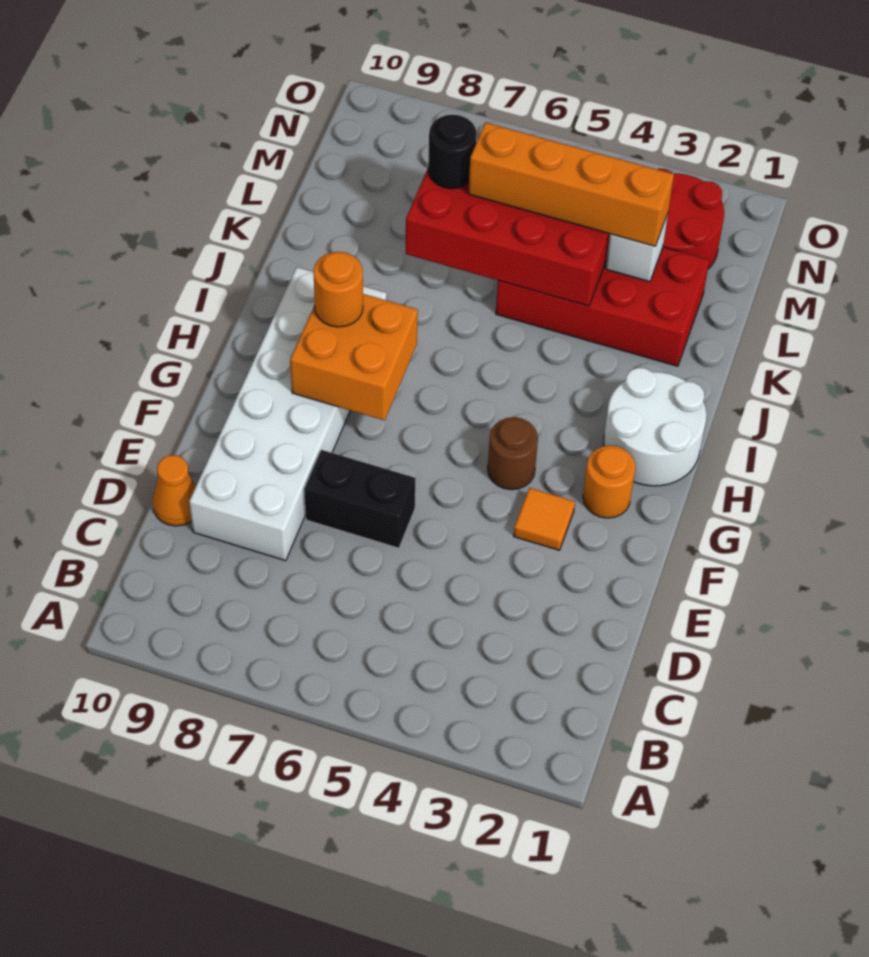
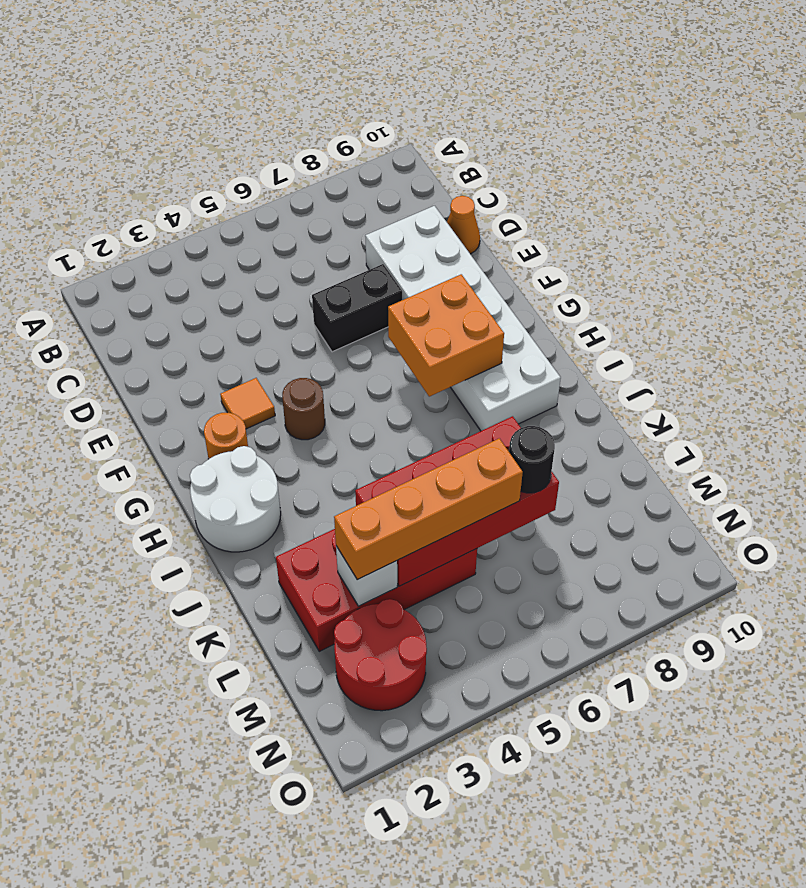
orange round brick H8 level 3 -> none

